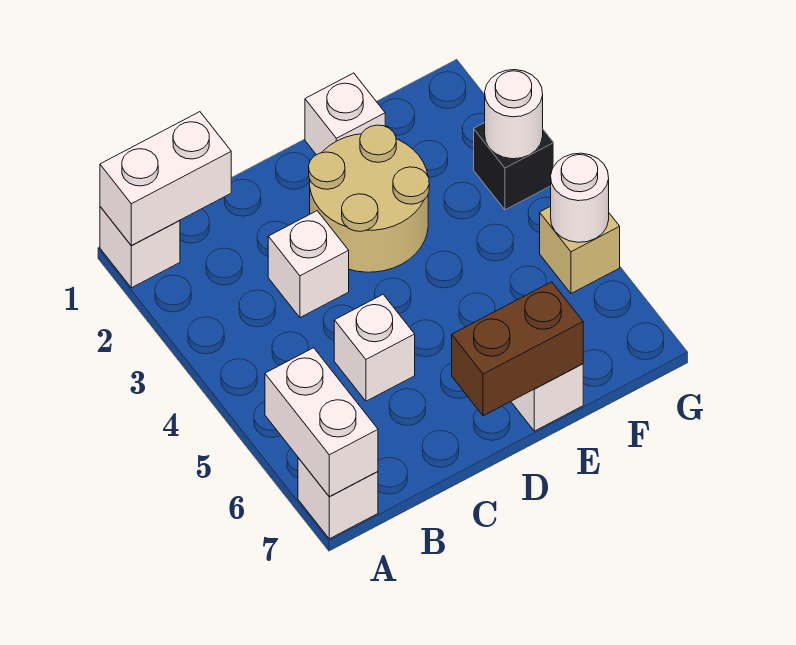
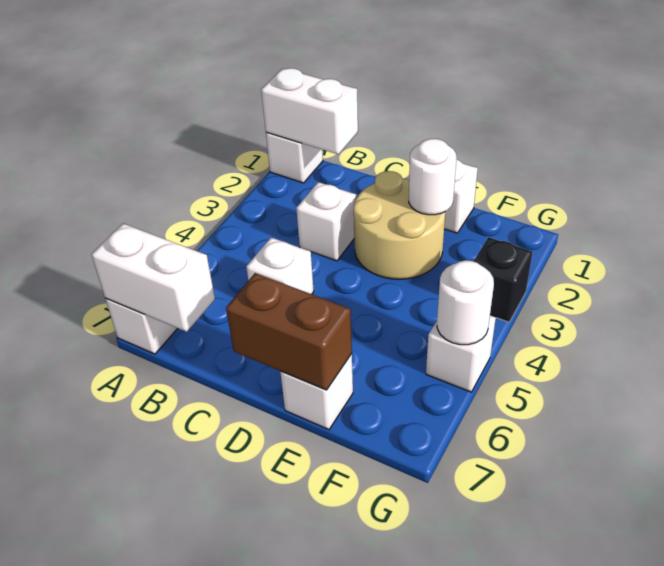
white brick A6:A7 level 2 -> white brick A7:B7 level 2
white round brick G3 level 2 -> white round brick E2 level 2
tan brick G5 level 1 -> white brick G5 level 1

